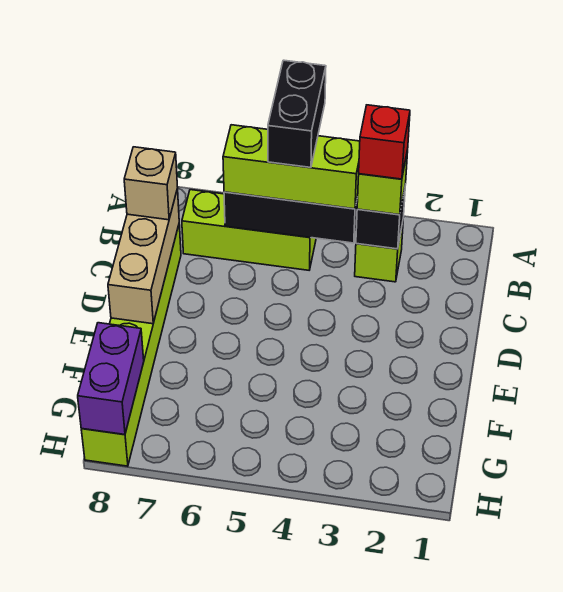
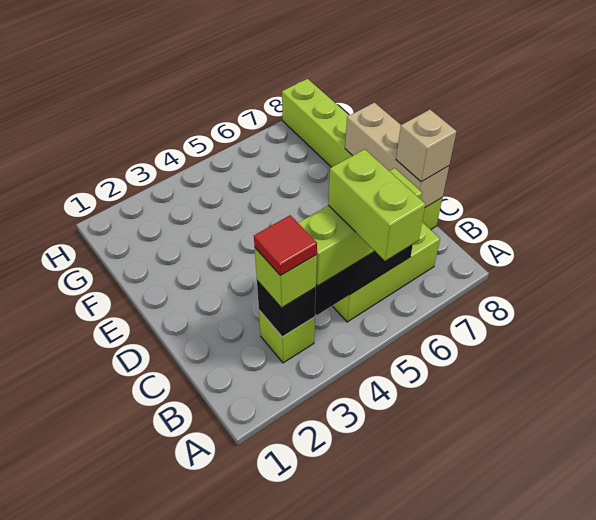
black brick A5:B5 level 4 -> lime brick A5:B5 level 4
red brick B3 level 4 -> red tile B3 level 4
purple brick G8:H8 level 2 -> none

